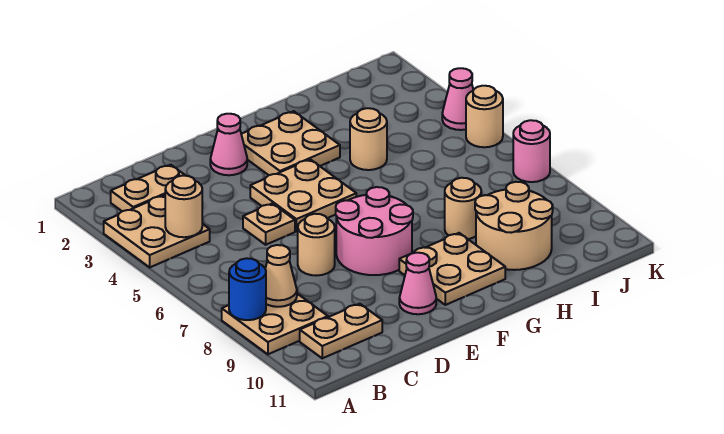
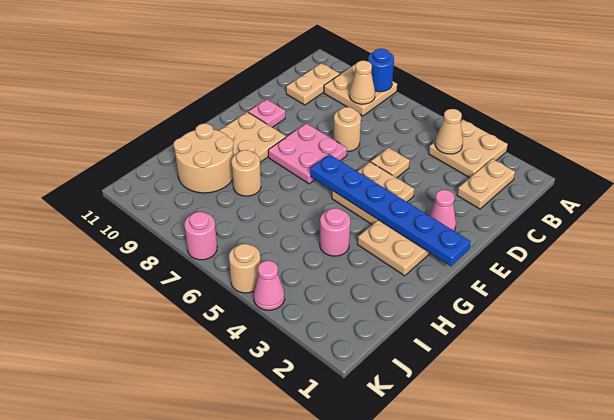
tan round brick B4 level 2 -> tan cone B4 level 2
pink round brick E7:F8 level 1 -> pink plate E7:F8 level 1
pink cone E10 level 1 -> pink plate E10 level 1
none -> blue plate F1:F6 level 2
tan round brick H4 level 1 -> pink round brick H4 level 1

